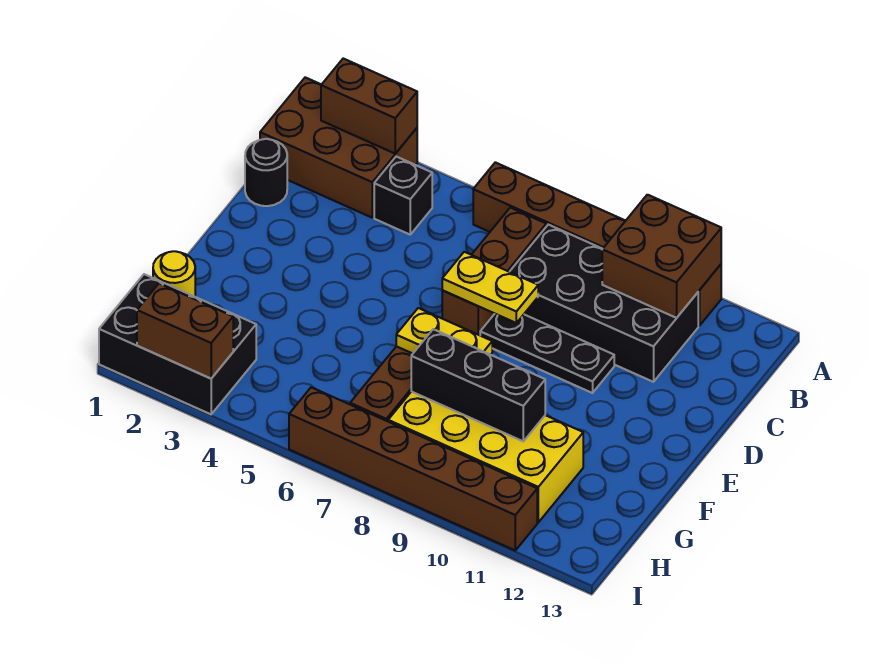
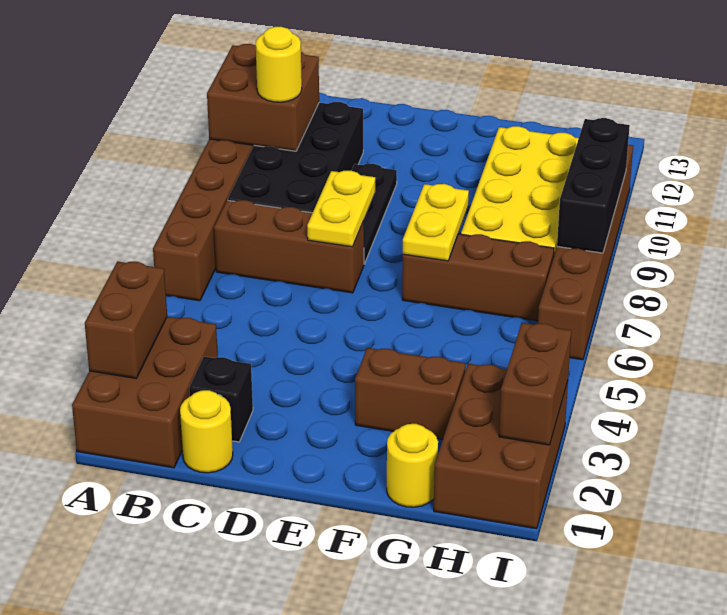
black brick B4 level 1 -> black brick C2 level 1
none -> yellow round brick B10 level 3
black round brick C1 level 1 -> yellow round brick C1 level 1
none -> brown brick F3:G3 level 1
black brick G8:G10 level 2 -> black brick I8:I10 level 2
black brick H1:I3 level 1 -> brown brick H1:I3 level 1

